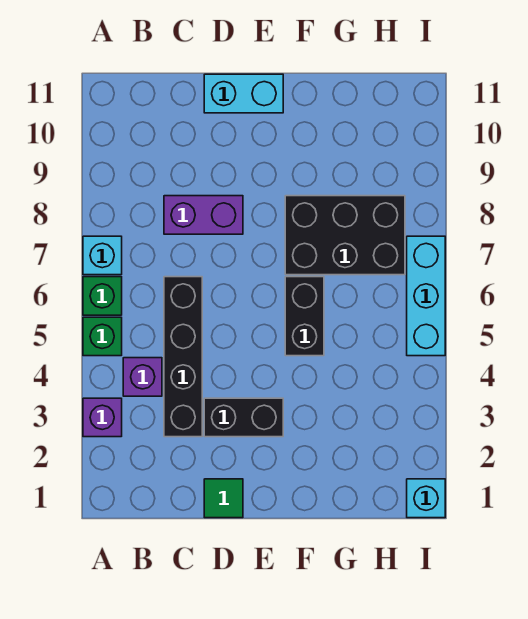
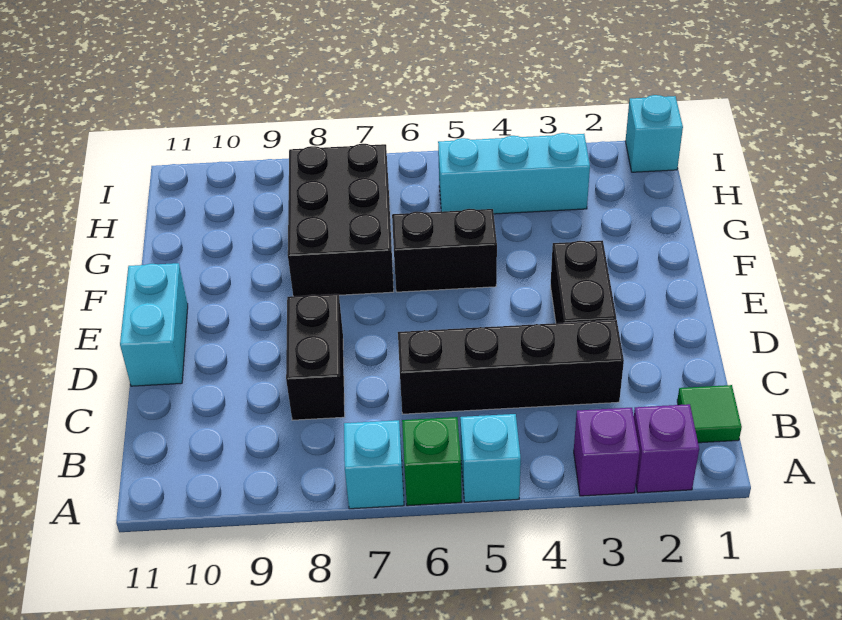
green brick A5 level 1 -> cyan brick A5 level 1
purple brick B4 level 1 -> purple brick A2 level 1
purple brick C8:D8 level 1 -> black brick C8:D8 level 1
green tile D1 level 1 -> green tile B1 level 1
cyan brick I5:I7 level 1 -> cyan brick H3:H5 level 1

